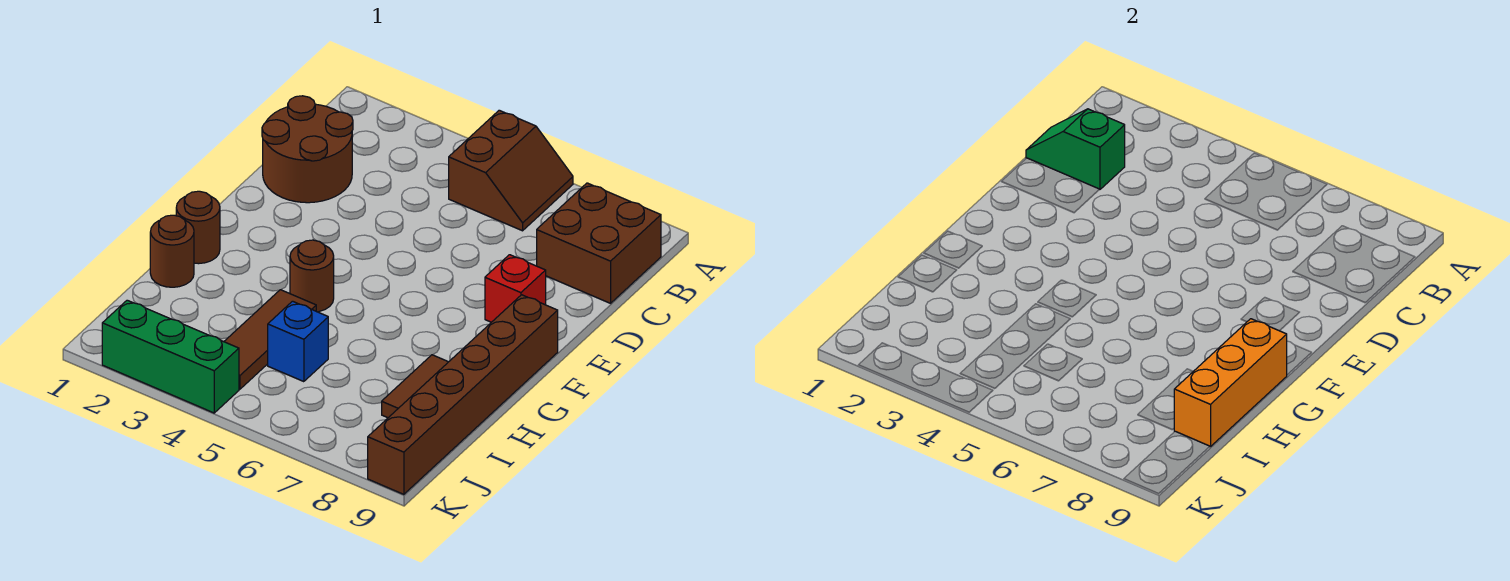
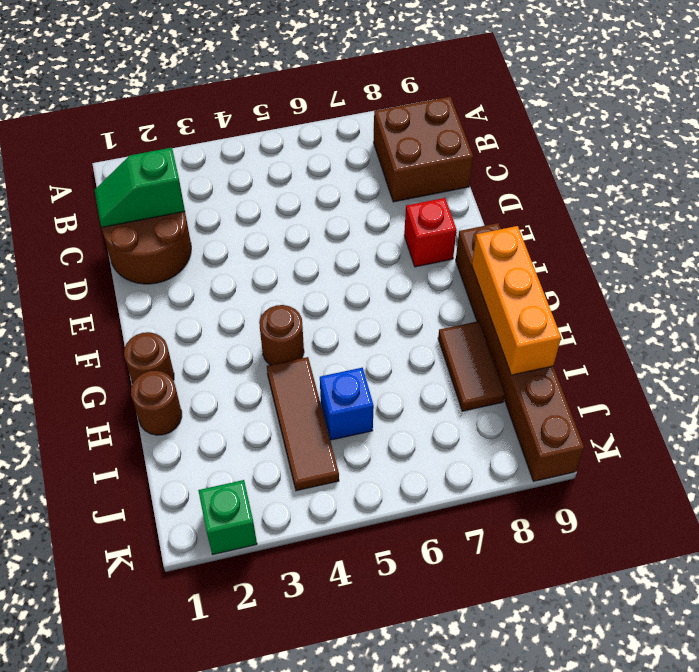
brown slope A5:B6 level 1 top 5 -> none
green brick K2:K4 level 1 -> green brick K2 level 1

